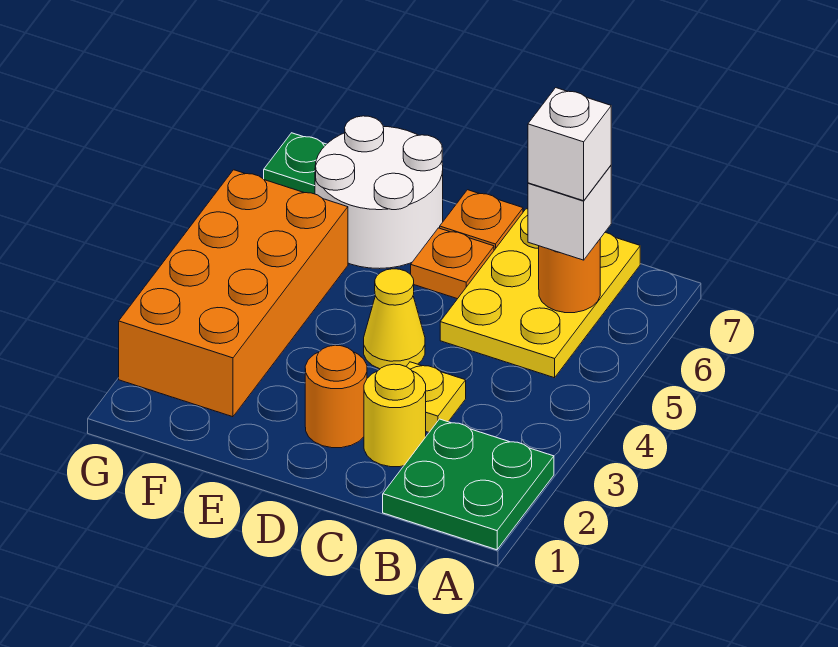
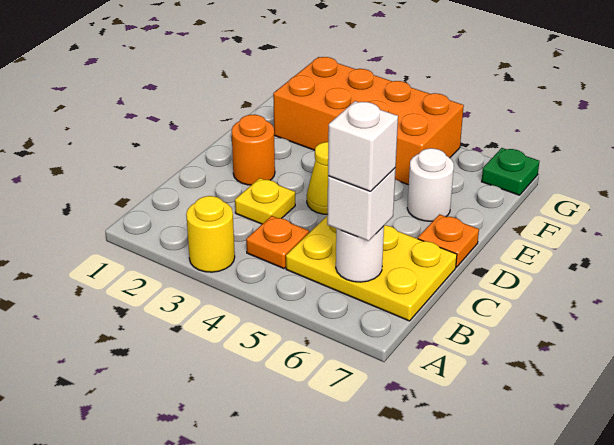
green plate A1:B2 level 1 -> none
orange round brick B6 level 2 -> white round brick B6 level 2
yellow round brick C2 level 1 -> yellow round brick A3 level 1
orange plate D6 level 1 -> orange plate B4 level 1
white round brick E6:F7 level 1 -> white round brick E6 level 1

